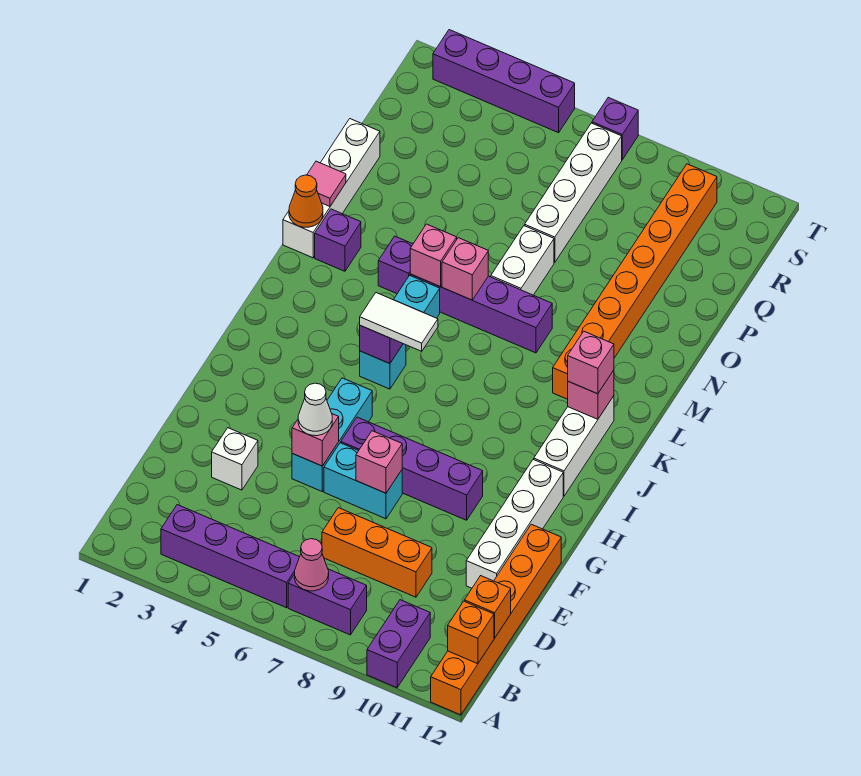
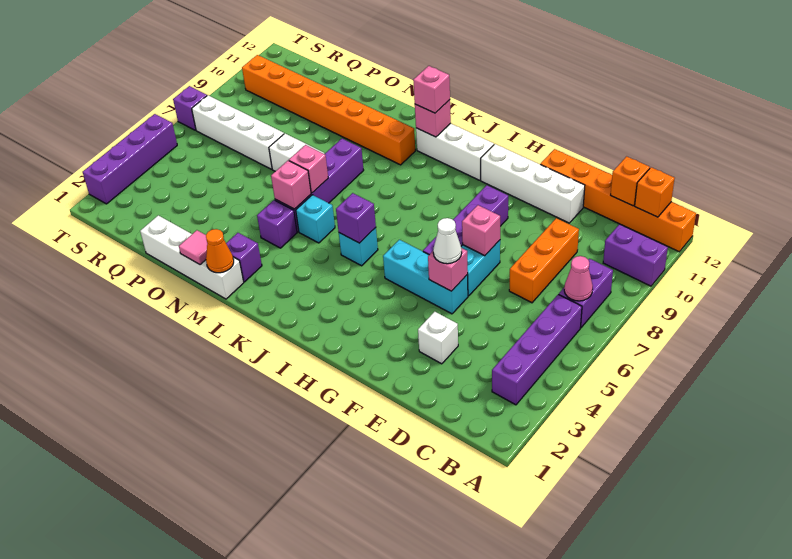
white tile J5:J6 level 3 -> none

